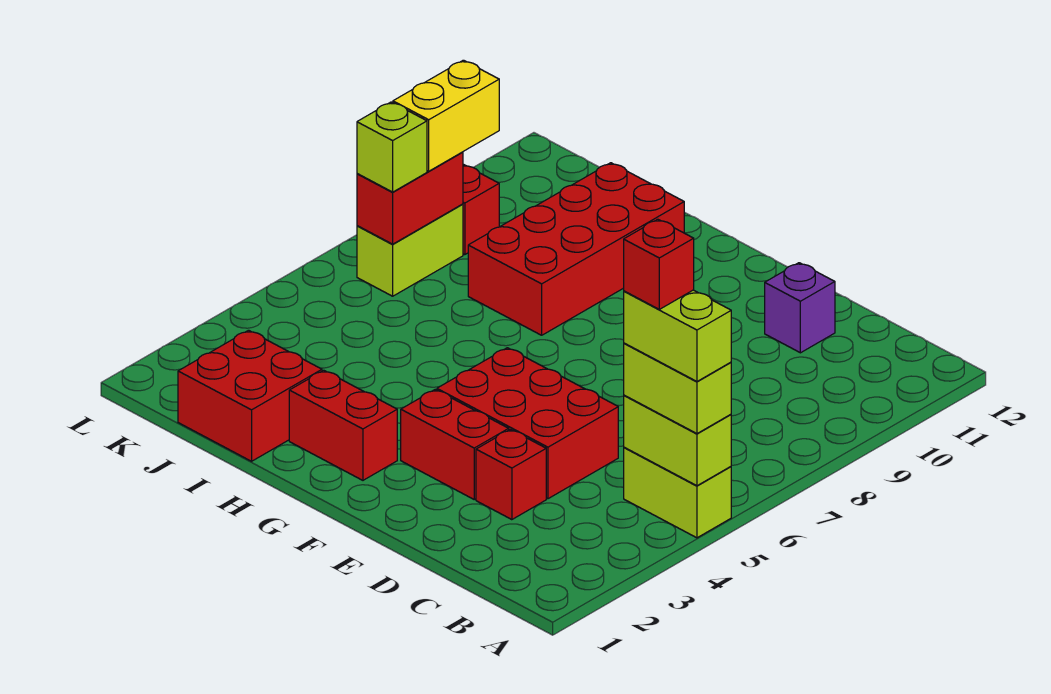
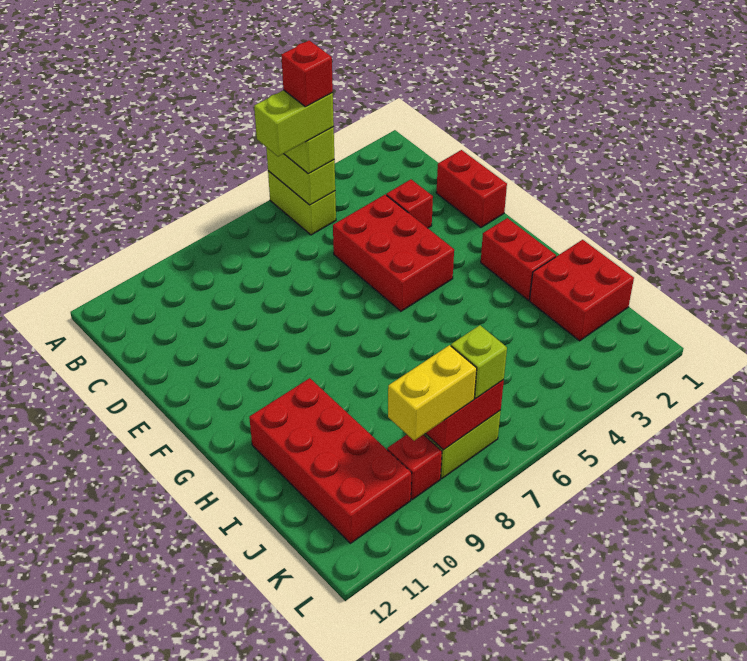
lime brick A5:B5 level 4 -> lime brick B5:B6 level 4
purple brick D11 level 1 -> none
red brick E3:F3 level 1 -> red brick D1:E1 level 1
red brick H8:I11 level 1 -> red brick H10:K11 level 1

